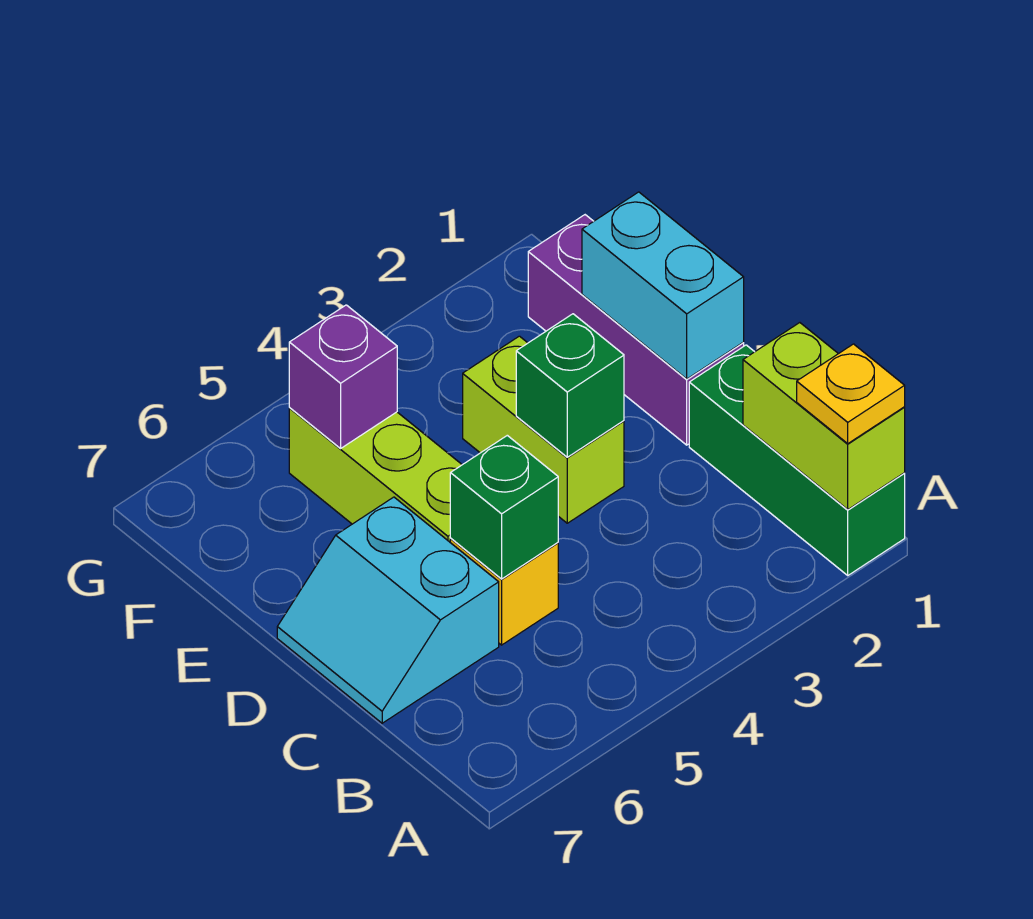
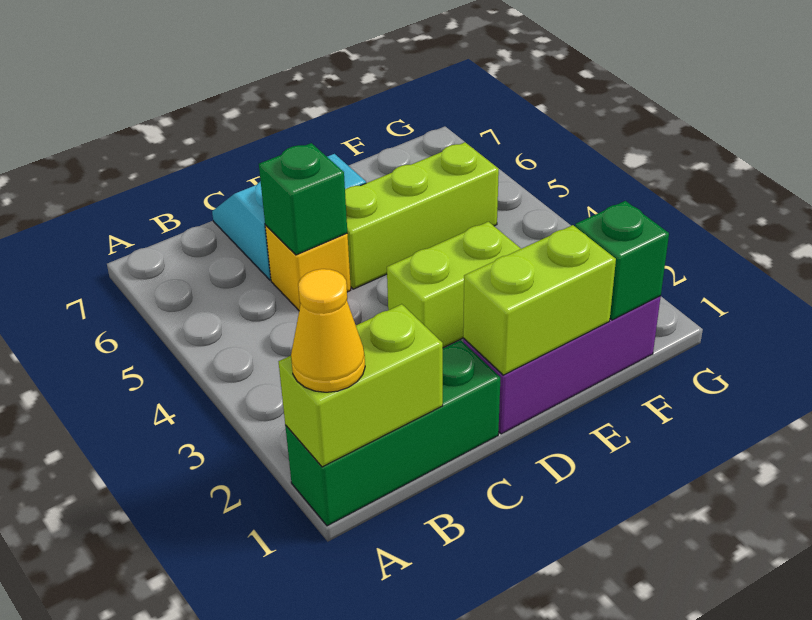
yellow plate A1 level 3 -> yellow cone A1 level 3
cyan brick D1:E1 level 2 -> lime brick D1:E1 level 2
green brick D3 level 2 -> green brick F1 level 2
purple brick F5 level 2 -> none

